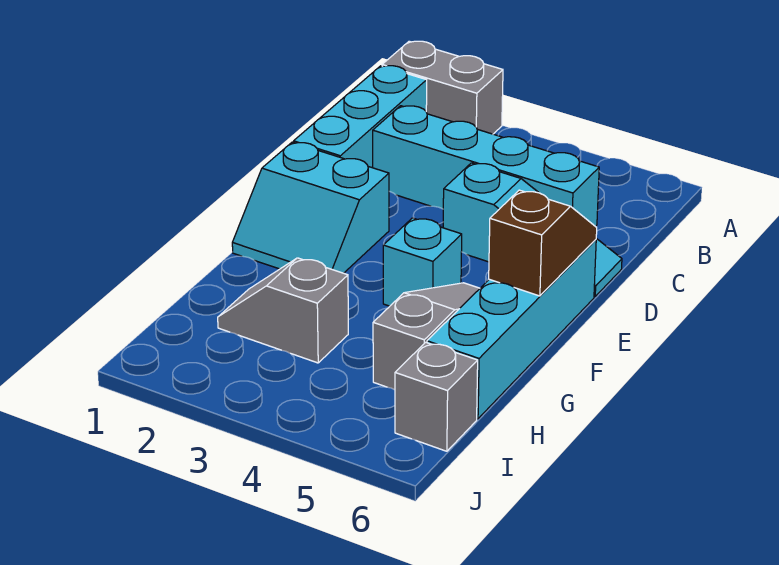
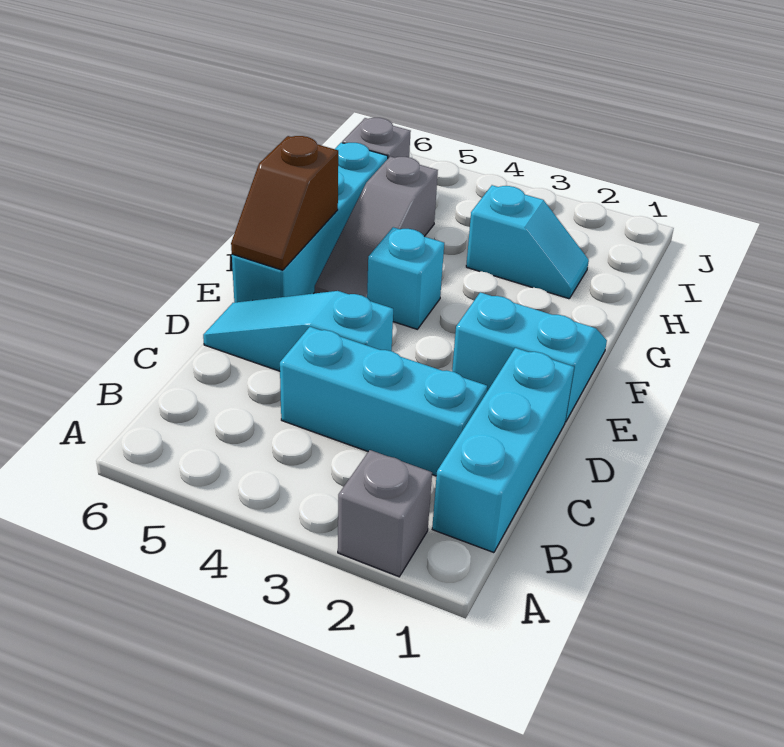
grey brick A1:A2 level 1 -> grey brick A2 level 1
cyan brick C2:C5 level 1 -> cyan brick C2:C4 level 1
grey slope H2:H3 level 1 top 3 -> cyan slope H2:H3 level 1 top 3

